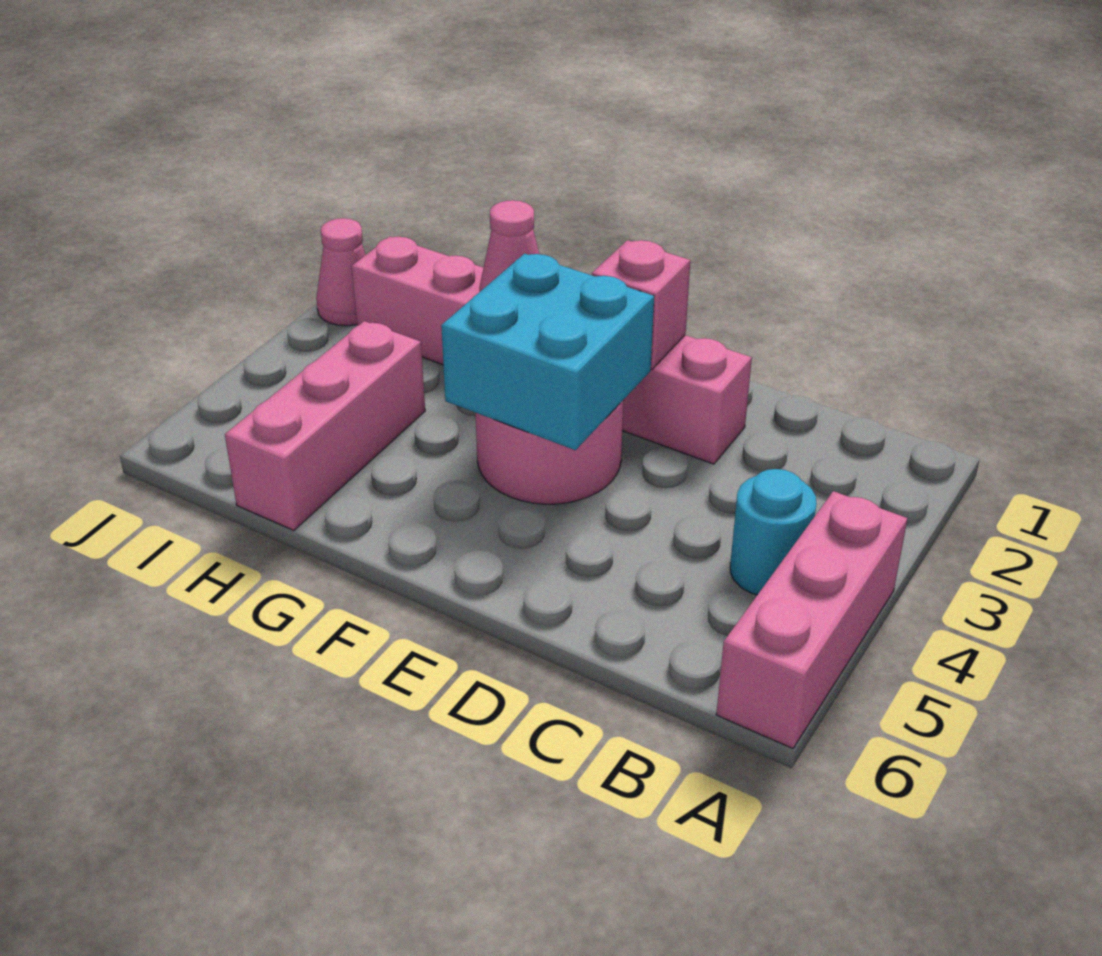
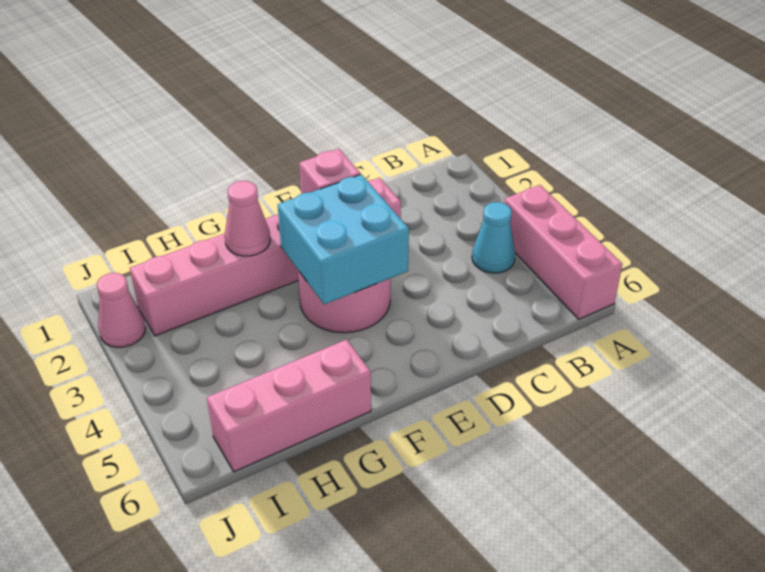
cyan round brick B4 level 1 -> cyan cone B4 level 1
pink brick H4:H6 level 1 -> pink brick G6:I6 level 1

